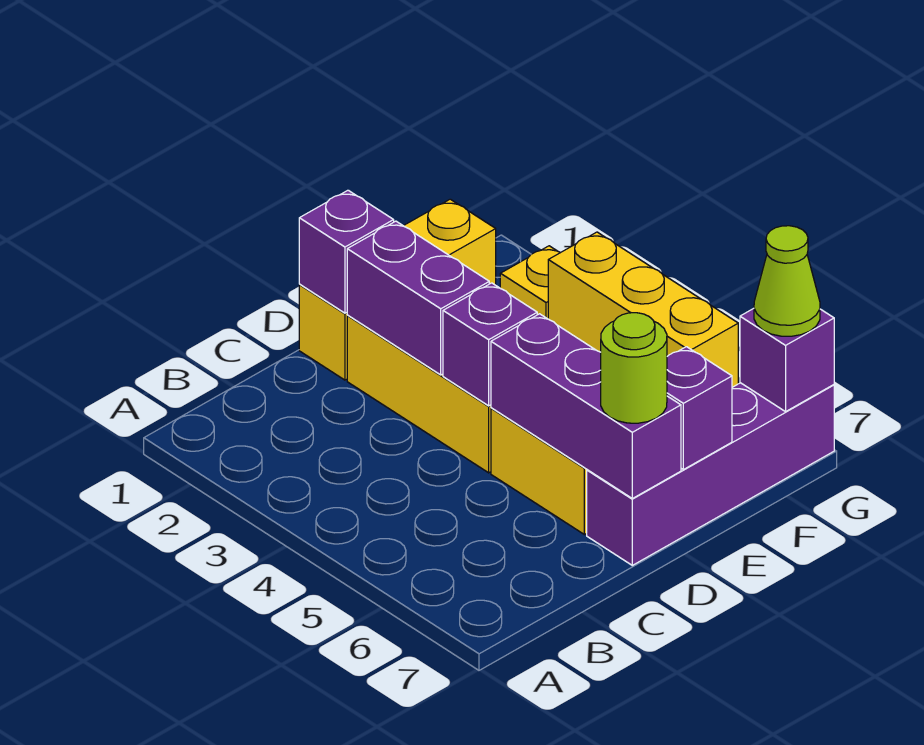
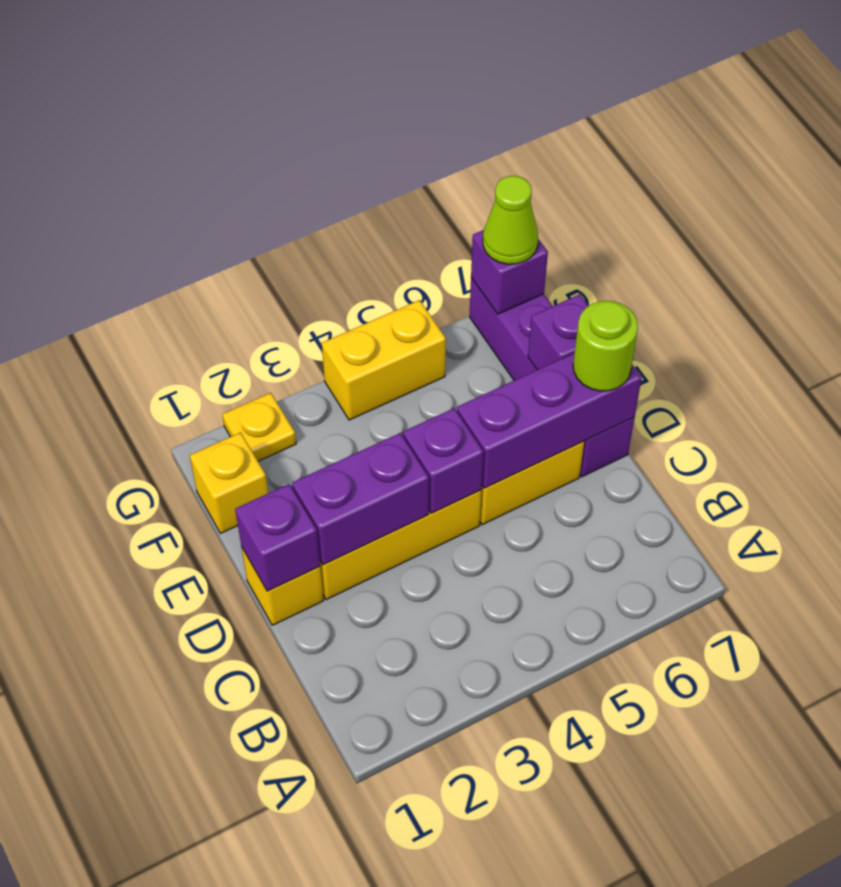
yellow brick G3:G5 level 1 -> yellow brick G4:G5 level 1

